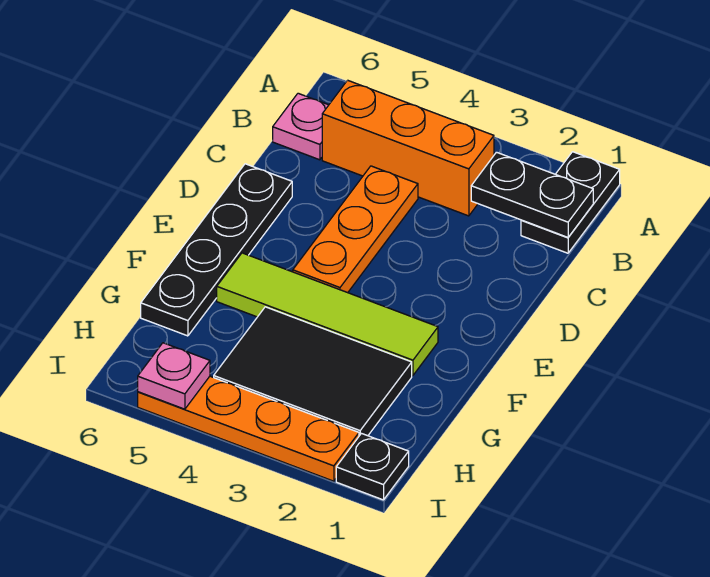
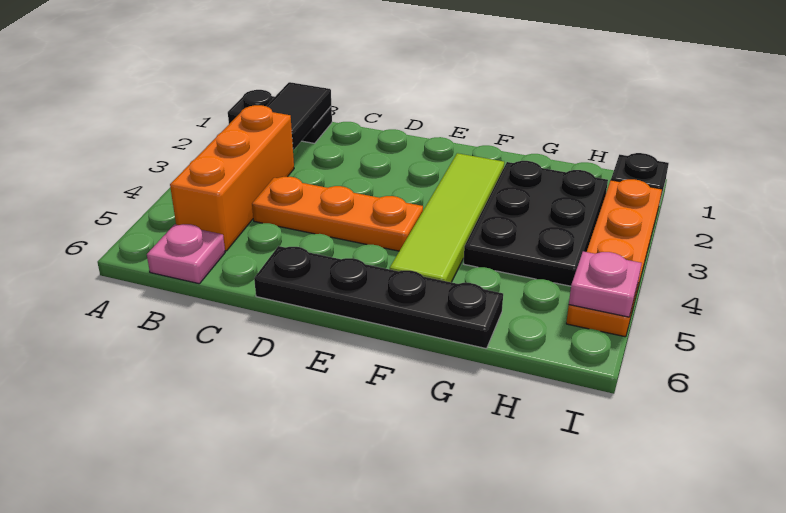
black plate B1:B2 level 2 -> black tile B1:B2 level 2
black tile G2:H4 level 1 -> black plate G2:H4 level 1

